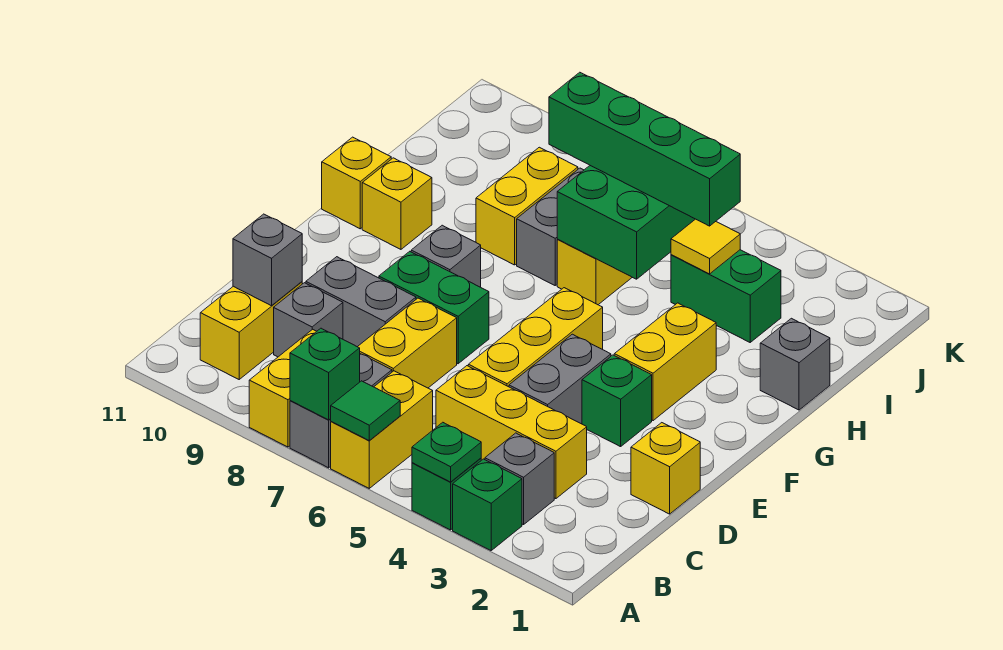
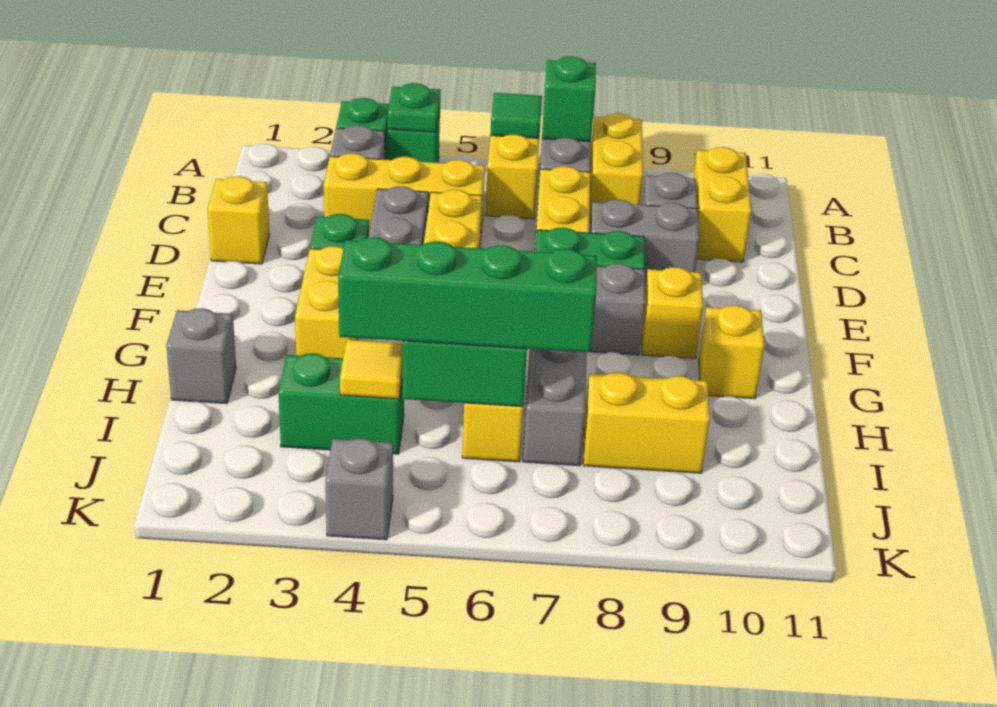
grey brick C10 level 2 -> grey brick K4 level 1
yellow brick G11 level 1 -> yellow brick F9 level 1
yellow brick H8:I8 level 1 -> yellow brick I8:I9 level 1

